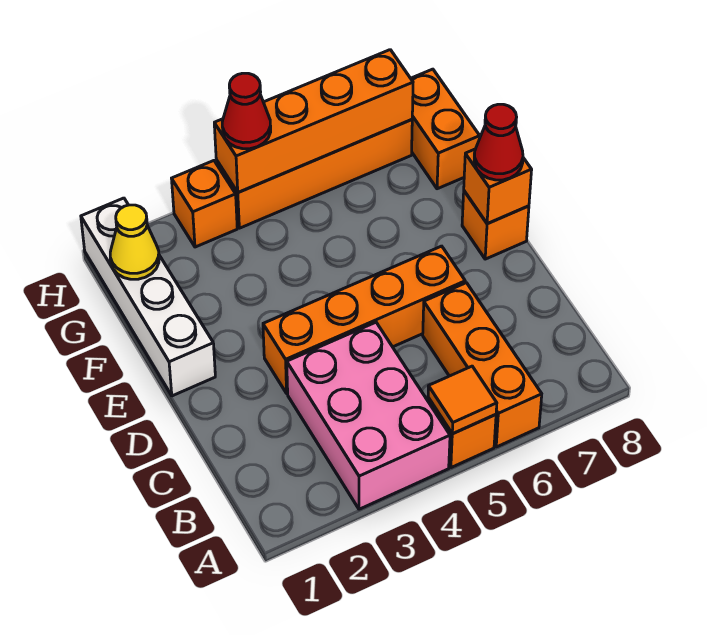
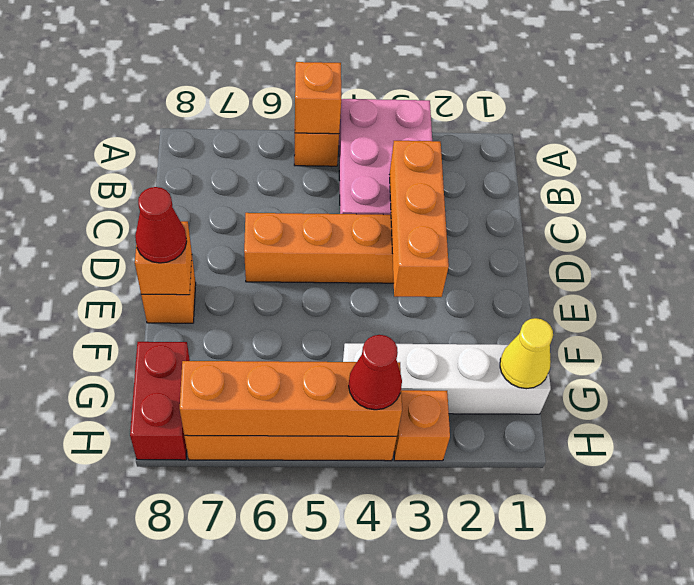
orange tile A5 level 2 -> orange brick A5 level 2
orange brick A6:C6 level 1 -> orange brick C3:E3 level 2
white brick E1:H1 level 1 -> white brick G1:G4 level 1
orange brick G8:H8 level 1 -> red brick G8:H8 level 1

